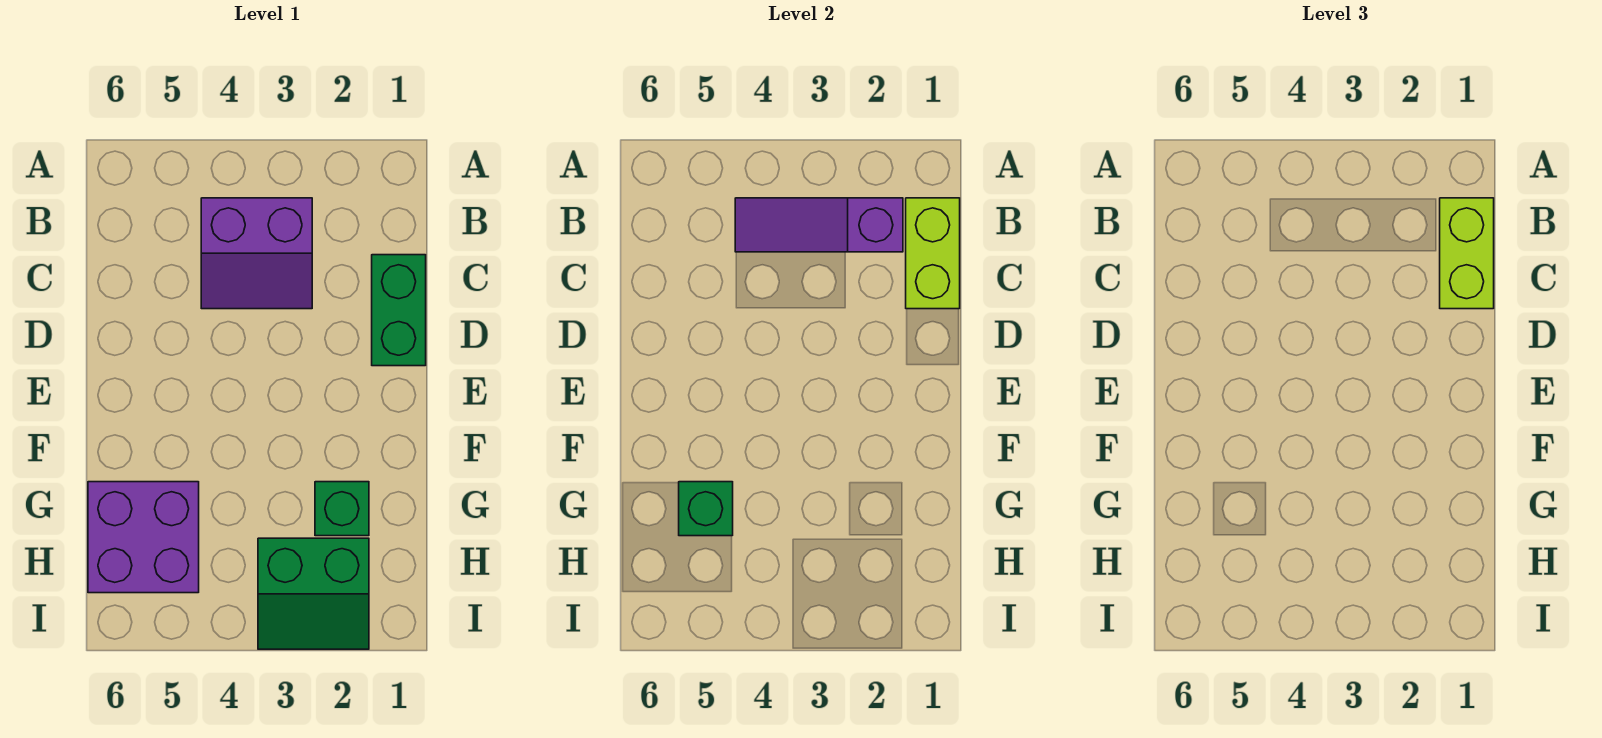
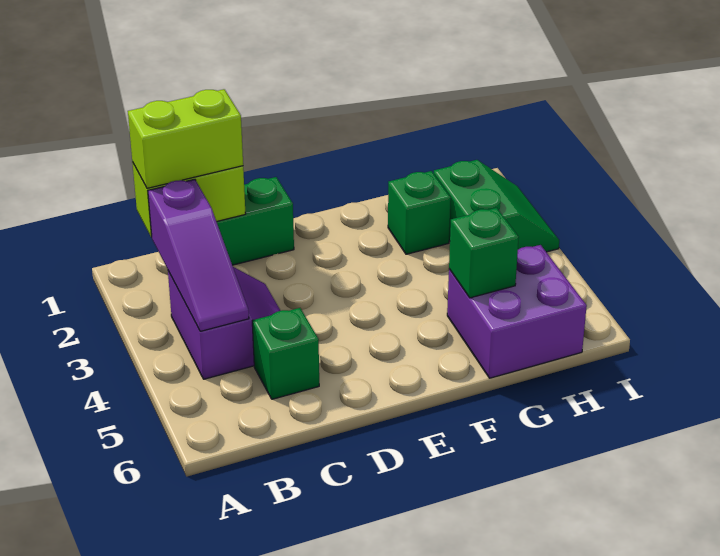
none -> green brick C5 level 1

